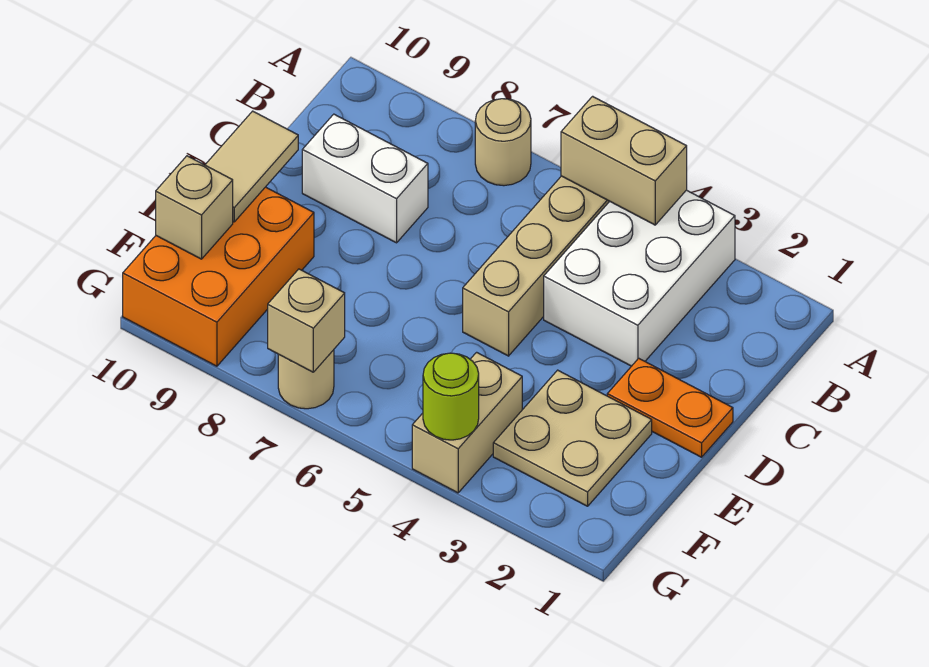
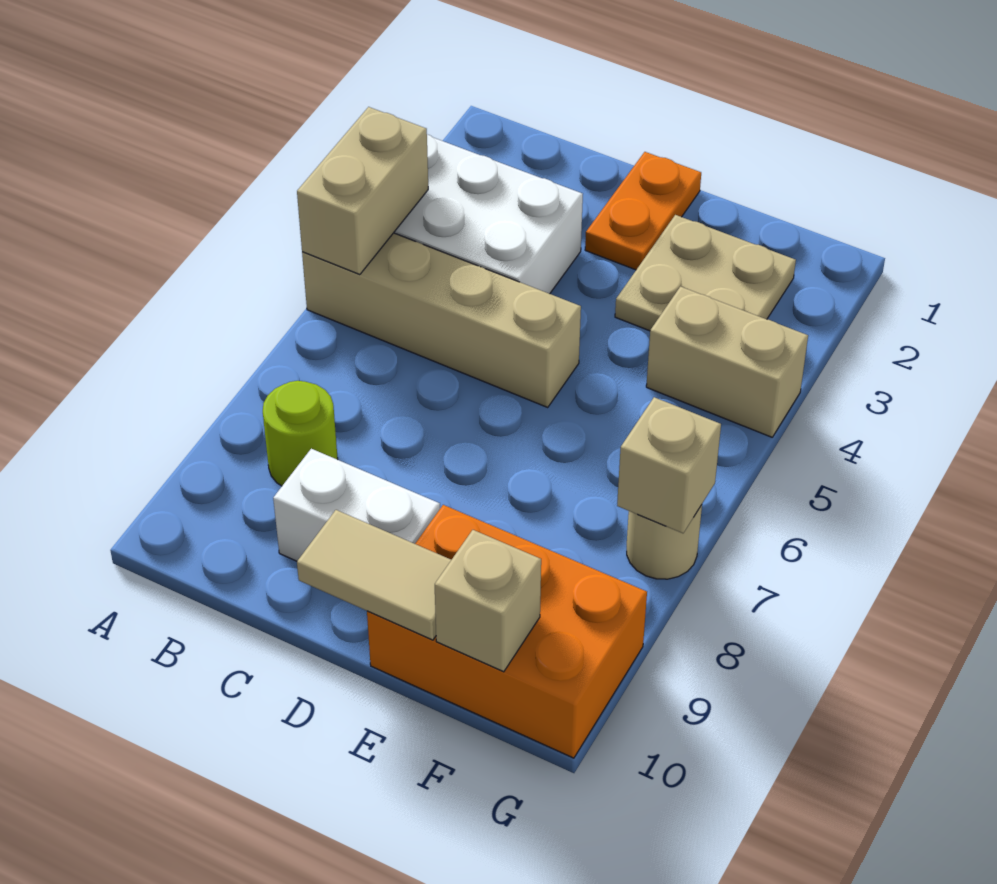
tan round brick A7 level 1 -> none
white brick C8:C9 level 1 -> white brick C9:D9 level 1
lime round brick G4 level 2 -> lime round brick B8 level 1

